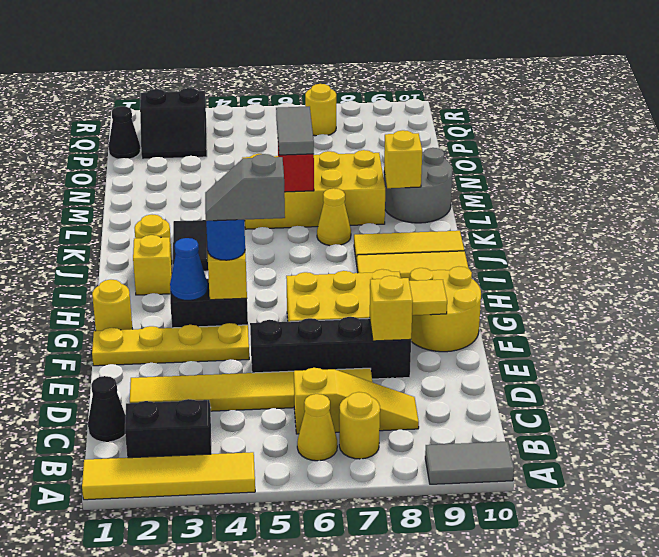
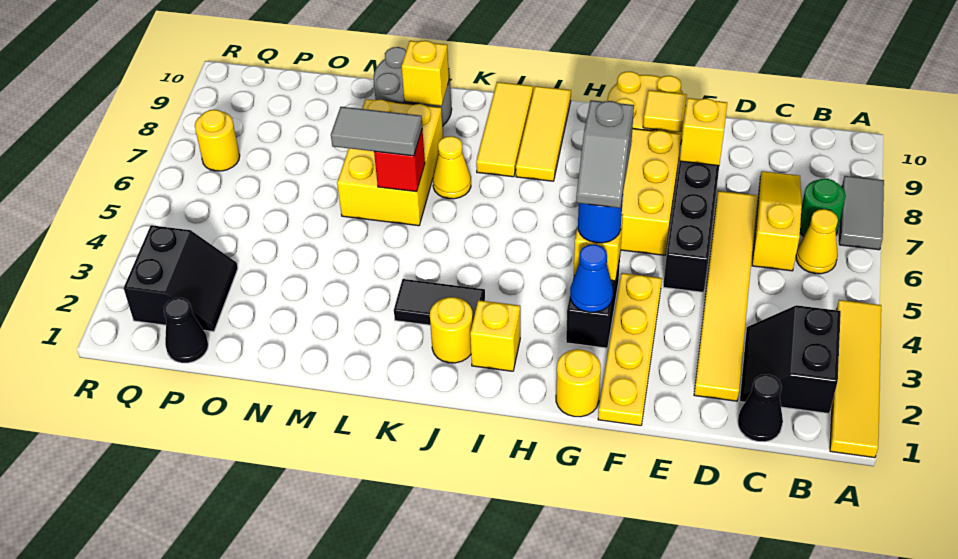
grey tile A9:A10 level 1 -> grey tile A7:A8 level 1
yellow round brick B7 level 1 -> green round brick B7 level 1
yellow brick L5:M8 level 1 -> yellow brick L6:M8 level 1

